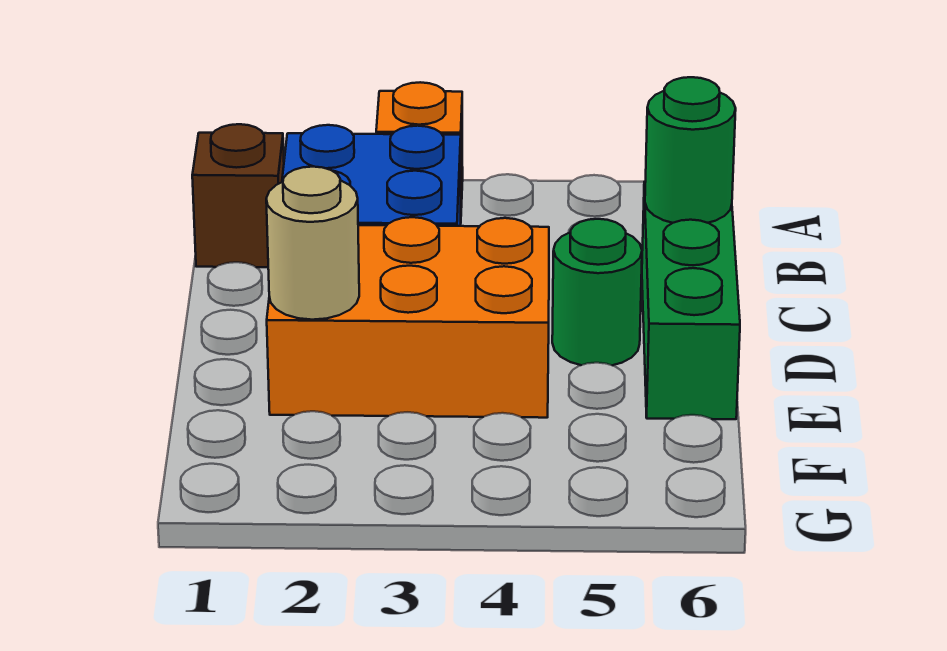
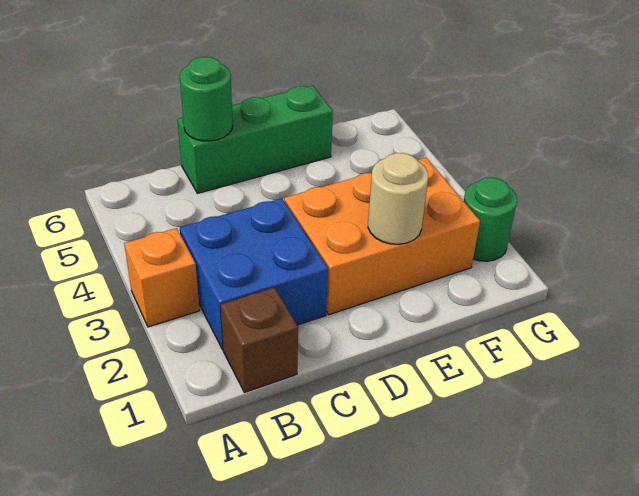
orange brick D2:E4 level 1 -> orange brick D2:F3 level 1
green round brick D5 level 1 -> green round brick G2 level 1

